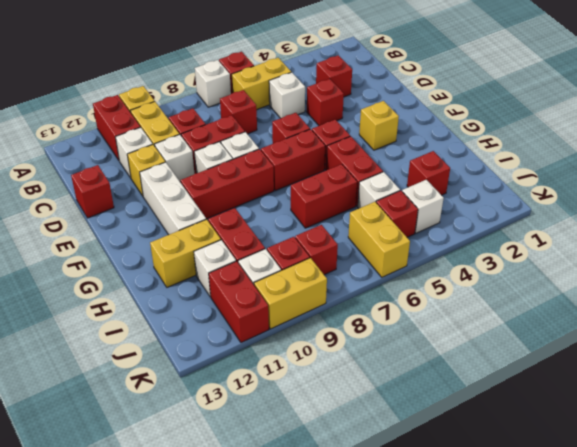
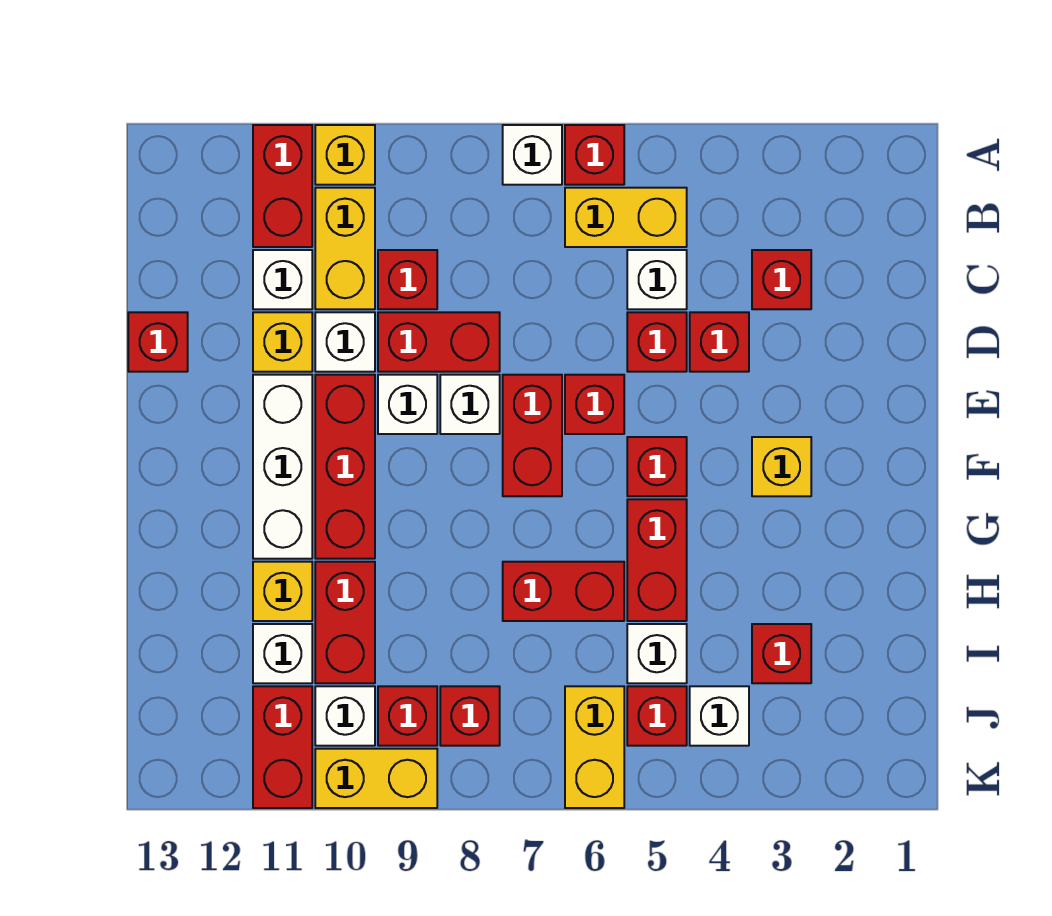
red brick C7 level 1 -> red brick D5 level 1
red brick F6:F7 level 1 -> red brick E7:F7 level 1
red brick F8:F10 level 1 -> red brick E10:G10 level 1
yellow brick H11:H12 level 1 -> yellow brick H11 level 1

